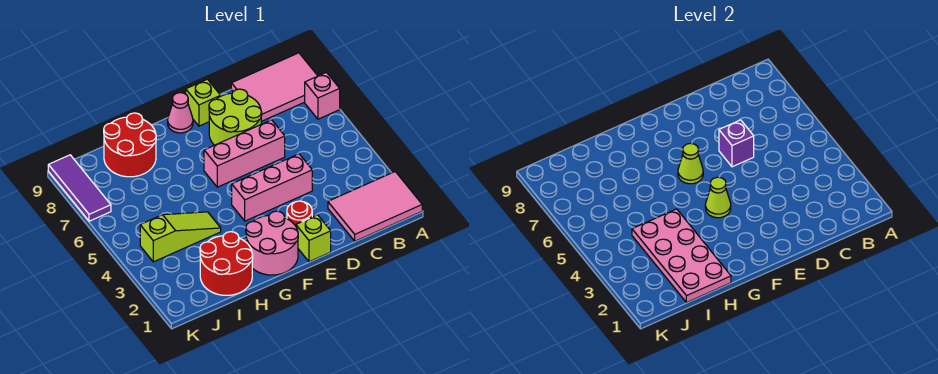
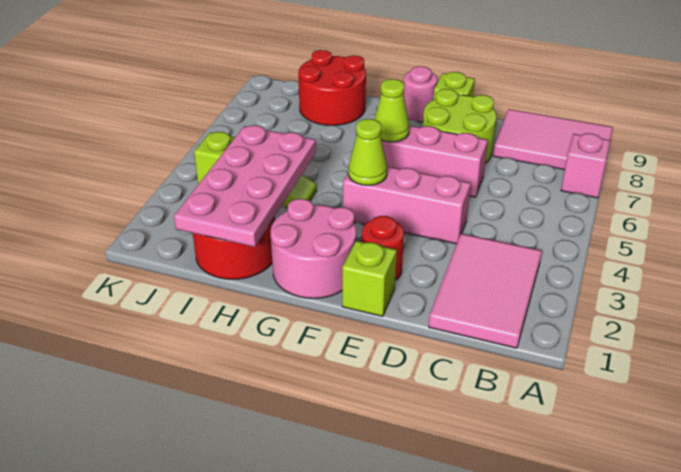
pink tile A1:C2 level 1 -> pink tile B1:C3 level 1
purple brick D6 level 2 -> none
pink cone F9 level 1 -> pink round brick F9 level 1
purple tile K7:K9 level 1 -> none

